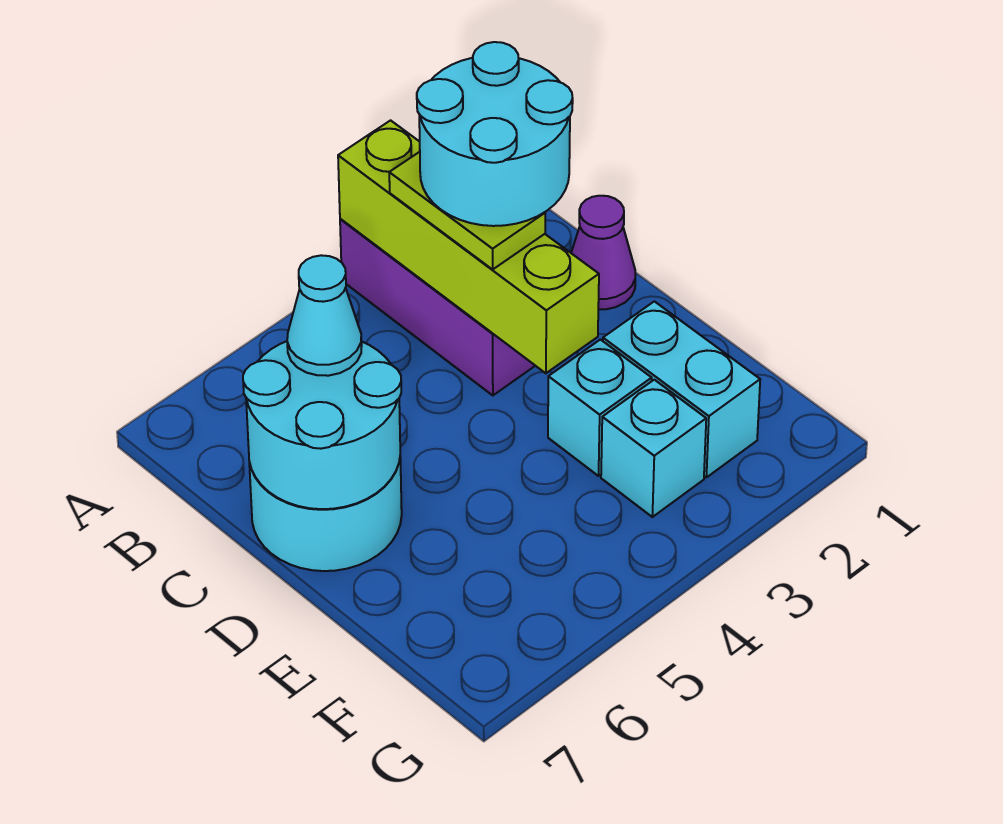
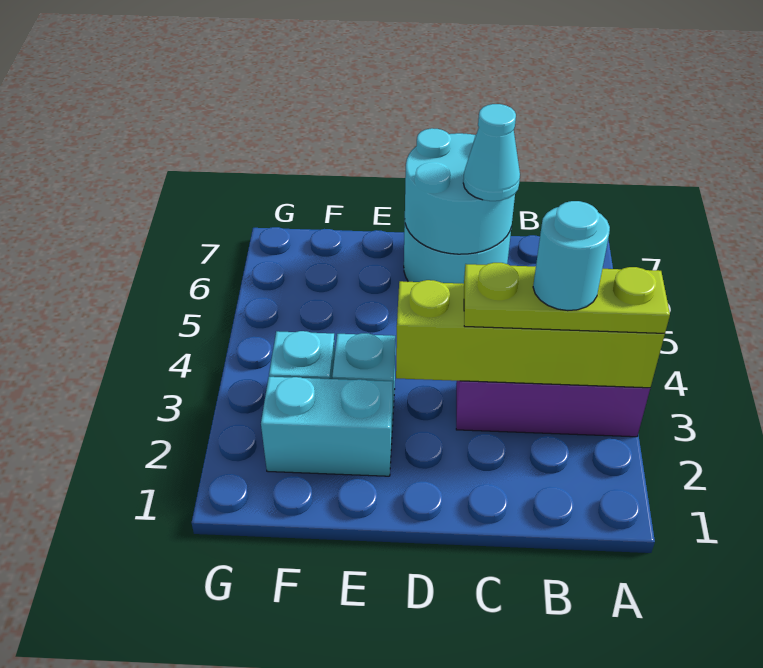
cyan round brick B2:C3 level 4 -> cyan round brick B3 level 4
lime plate B3:C3 level 3 -> lime plate A3:C3 level 3
purple cone C1 level 1 -> none

